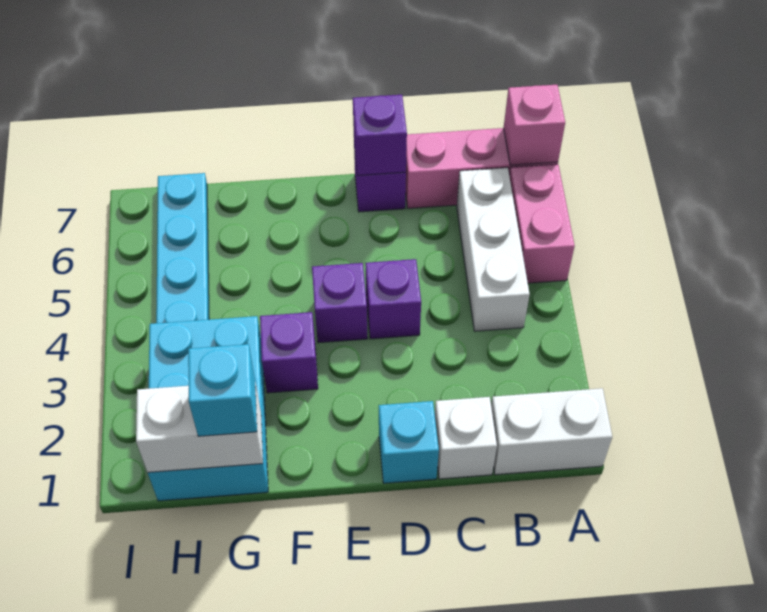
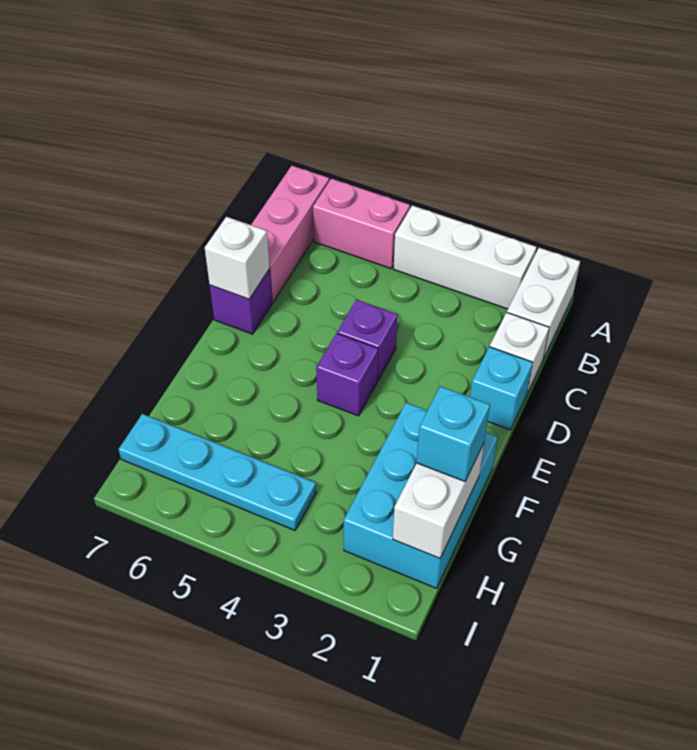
pink brick A7 level 2 -> none
white brick B4:B6 level 1 -> white brick A2:A4 level 1
purple brick D7 level 2 -> white brick D7 level 2
purple brick F3 level 1 -> none
cyan brick G1:H3 level 1 -> cyan brick F1:H2 level 1

